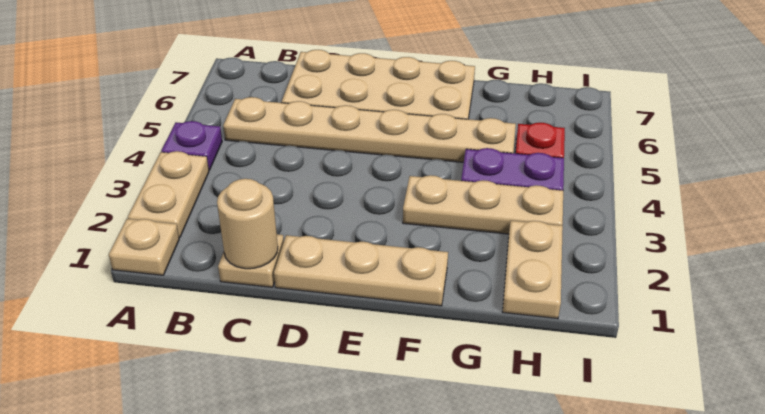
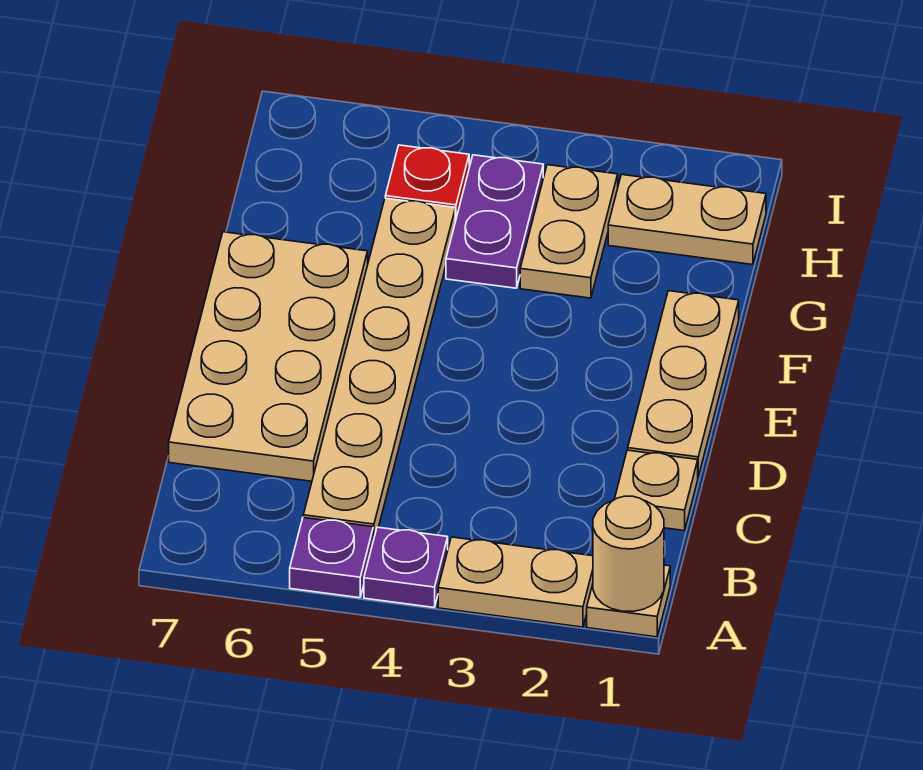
none -> purple plate A5 level 1
tan round brick C1 level 2 -> tan round brick A1 level 2
tan plate F3:H3 level 1 -> tan plate G3:H3 level 1

